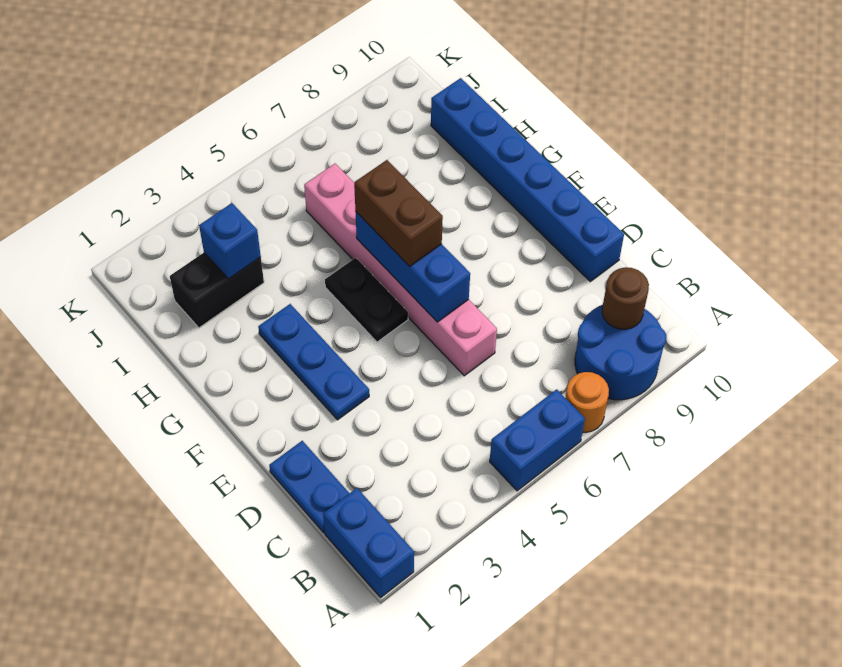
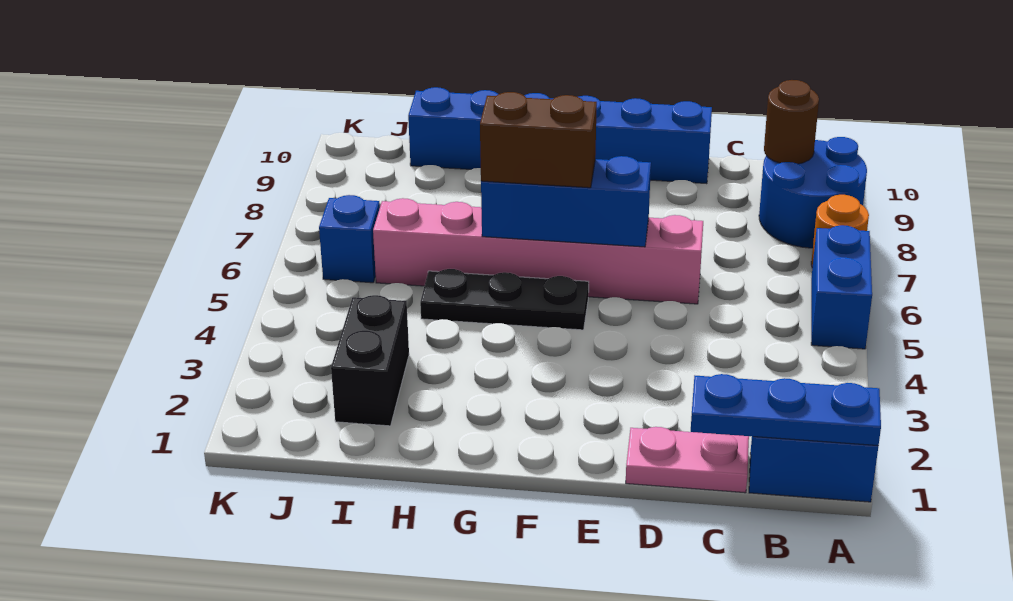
blue plate C1:D1 level 1 -> pink plate C1:D1 level 1
blue plate E3:G3 level 1 -> blue plate A1:C1 level 2
black plate F5:G5 level 1 -> black plate F5:H5 level 1
blue brick I3 level 2 -> blue brick J6 level 1

